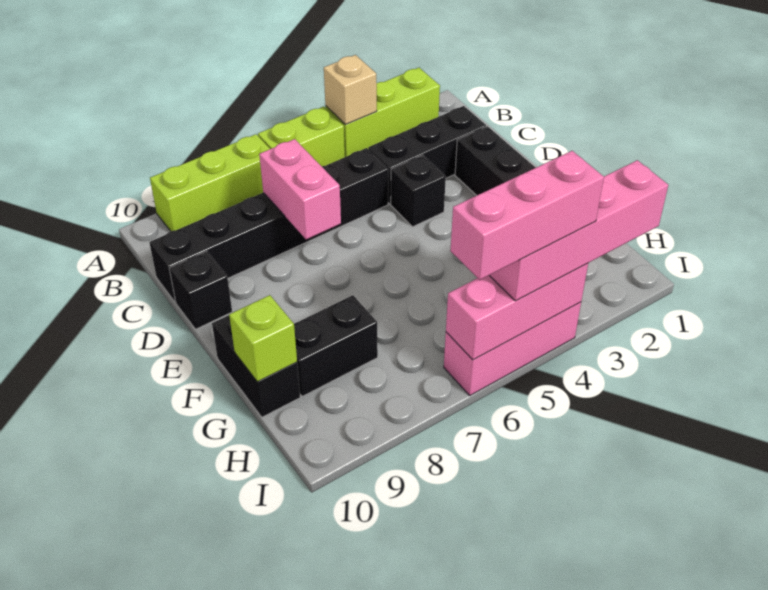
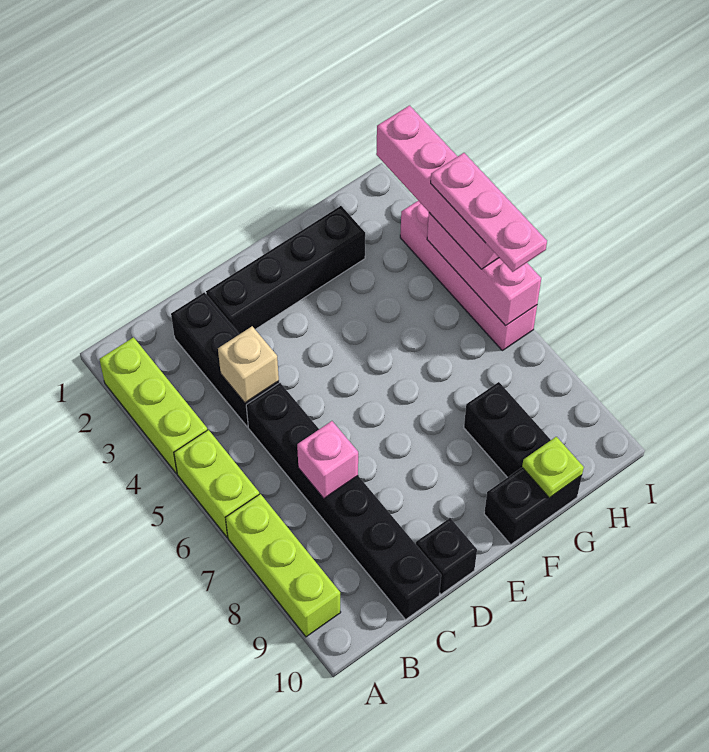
tan brick A4 level 2 -> tan brick C4 level 2
pink brick C7:D7 level 2 -> pink brick C7 level 2
black brick D4 level 1 -> none
lime brick G10 level 2 -> lime plate G10 level 2
pink brick I4:I6 level 1 -> pink brick I3:I6 level 1
pink brick I4:I6 level 4 -> pink plate I4:I6 level 4

